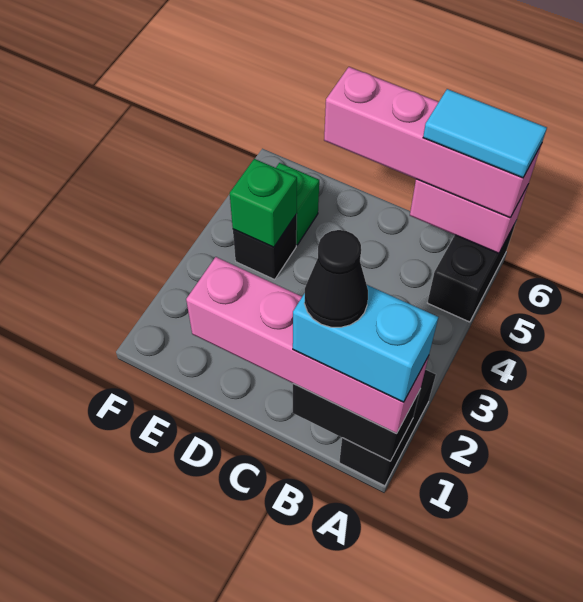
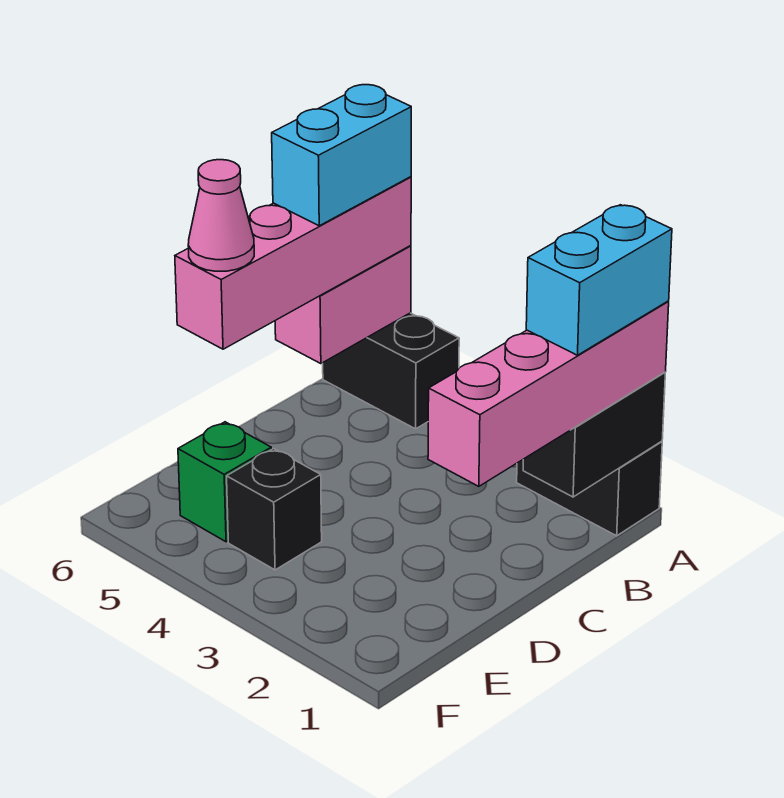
cyan tile A6:B6 level 4 -> cyan brick A6:B6 level 4
black cone B1 level 5 -> none
none -> pink cone D6 level 4
green brick E4 level 2 -> none

